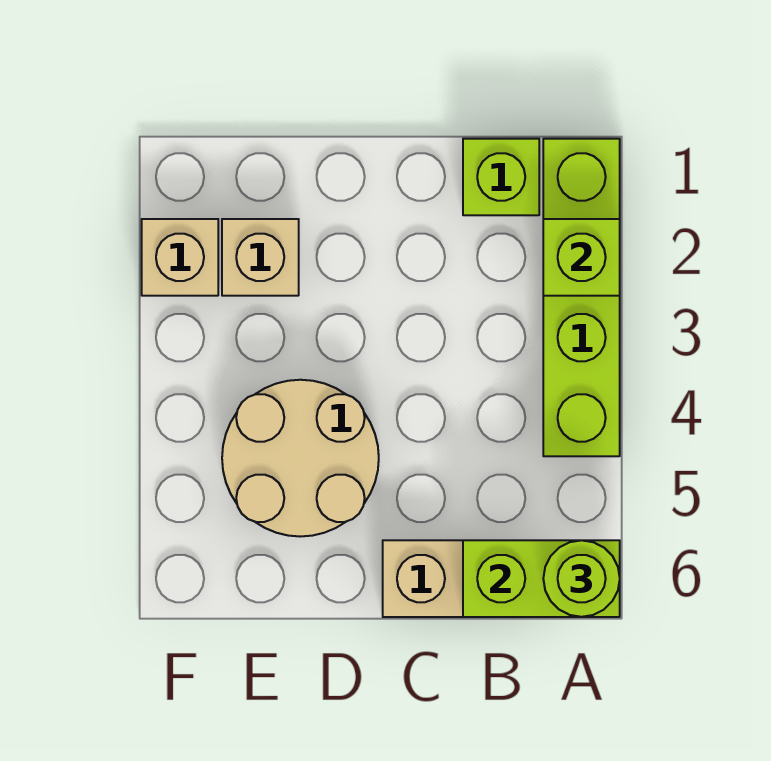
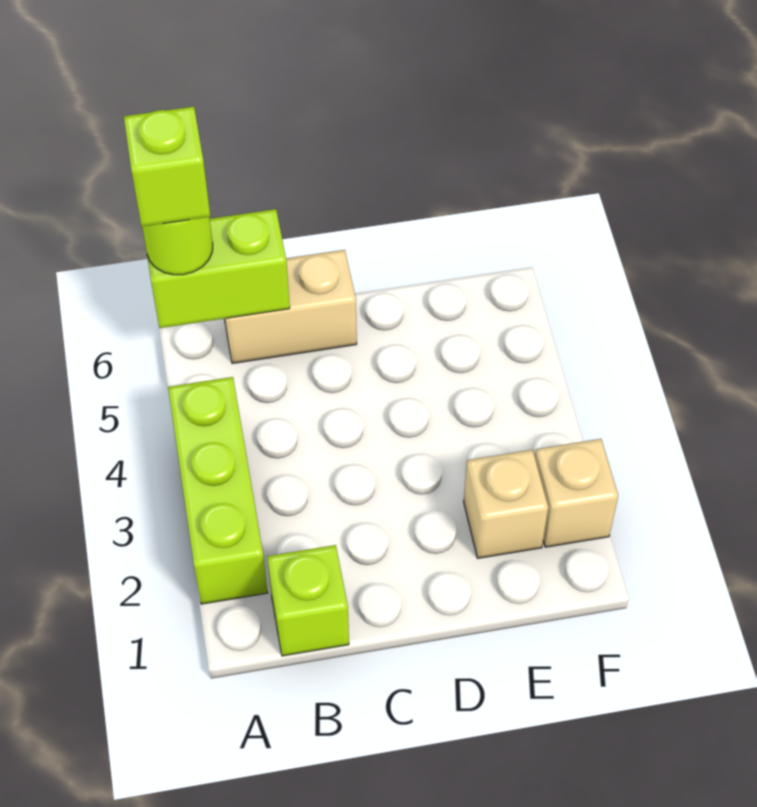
lime brick A1:A4 level 1 -> lime brick A2:A4 level 1
lime brick A2 level 2 -> lime brick A6 level 4
tan round brick D4:E5 level 1 -> none

